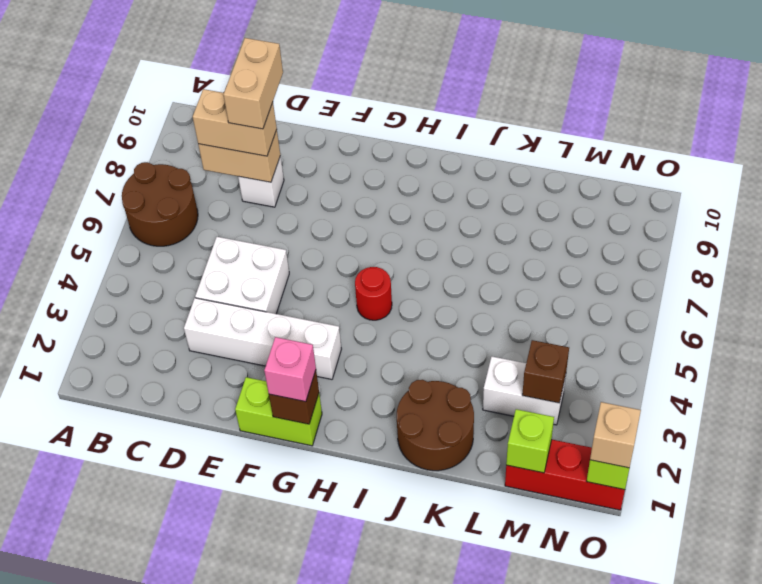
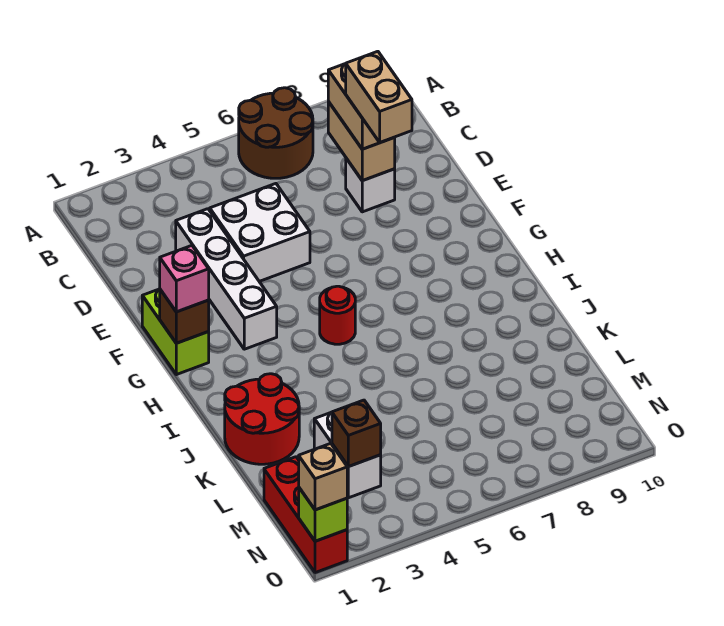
tan brick D8:D9 level 4 -> tan brick D8:E8 level 4
brown round brick J1:K2 level 1 -> red round brick J1:K2 level 1
lime brick M1 level 2 -> none

